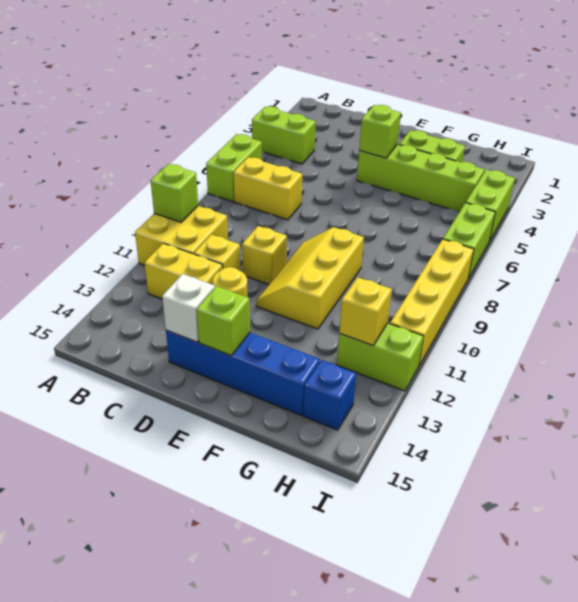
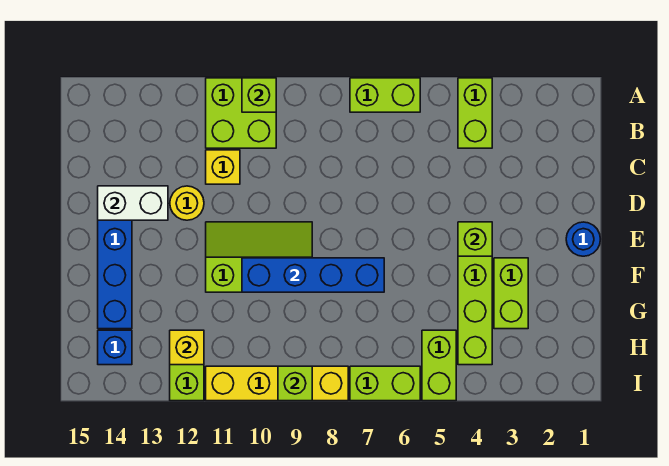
yellow brick A10:B11 level 1 -> lime brick A10:B11 level 1
yellow brick B7:C7 level 1 -> none
yellow brick B12:C12 level 1 -> none
yellow brick D10 level 1 -> none
white brick D14 level 2 -> white brick D13:D14 level 2
none -> blue round brick E1 level 1
yellow slope E9:F11 level 1 top F -> lime slope E9:F11 level 1 top F
lime brick E14 level 2 -> lime brick I9 level 2
none -> blue brick F7:F10 level 2
lime brick I4:I5 level 1 -> lime brick H5:I5 level 1

